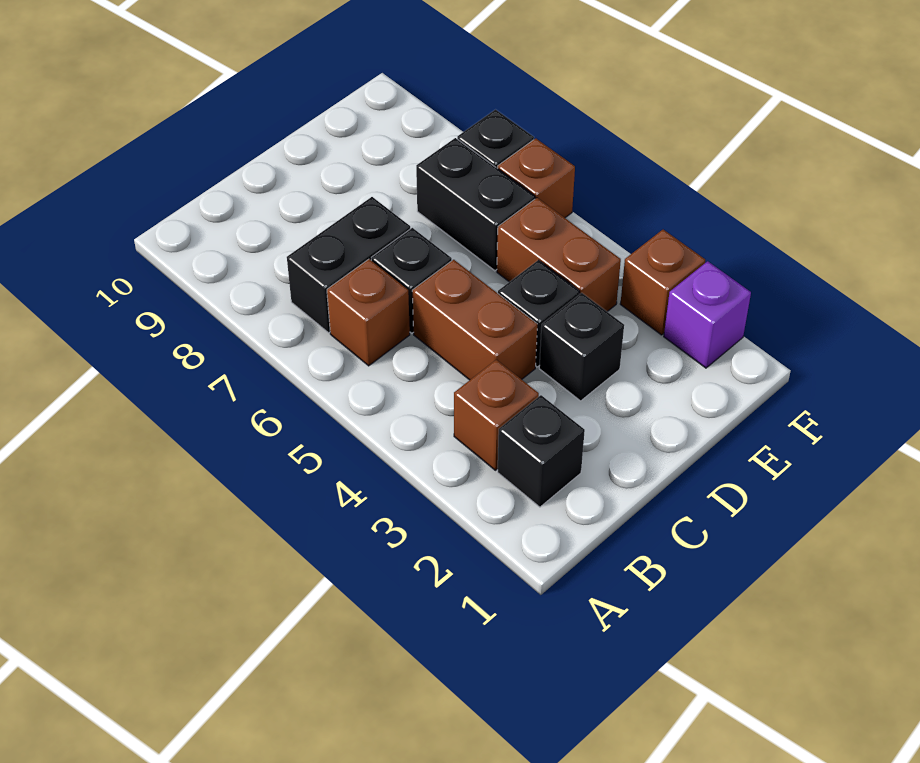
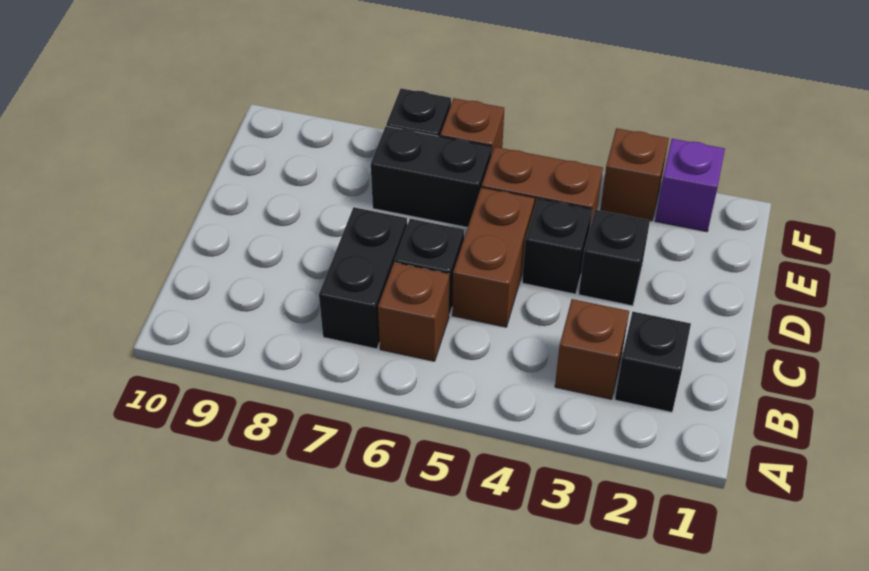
brown brick C4:C5 level 1 -> brown brick C5:D5 level 1

